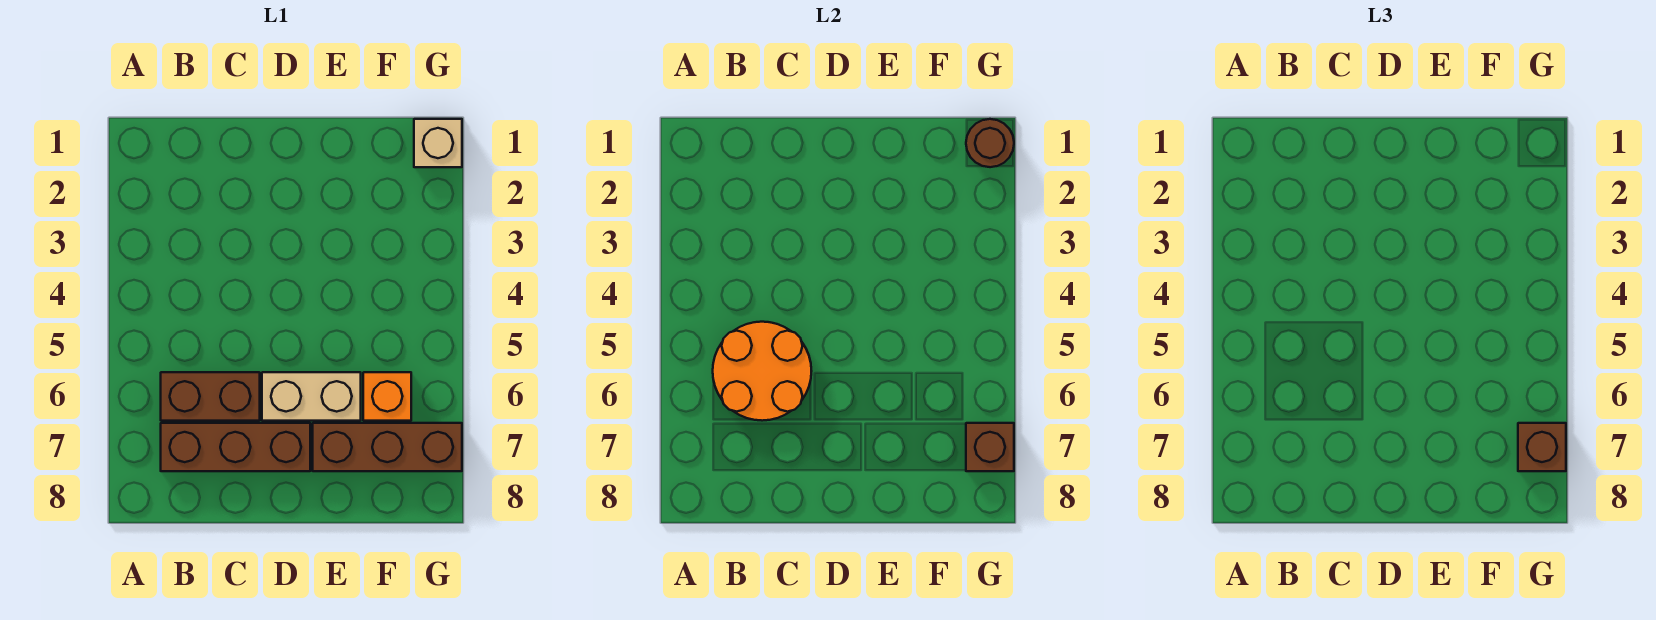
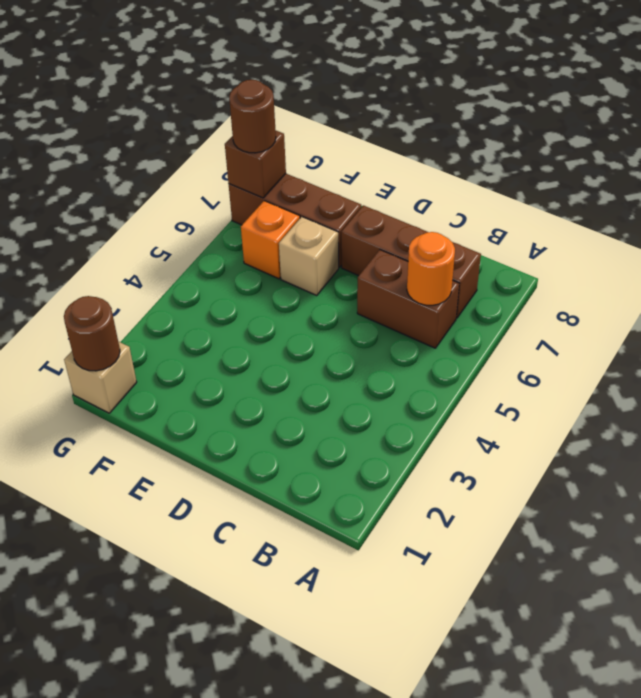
orange round brick B5:C6 level 2 -> orange round brick B6 level 2
tan brick D6:E6 level 1 -> tan brick E6 level 1
brown brick G7 level 3 -> brown round brick G7 level 3

